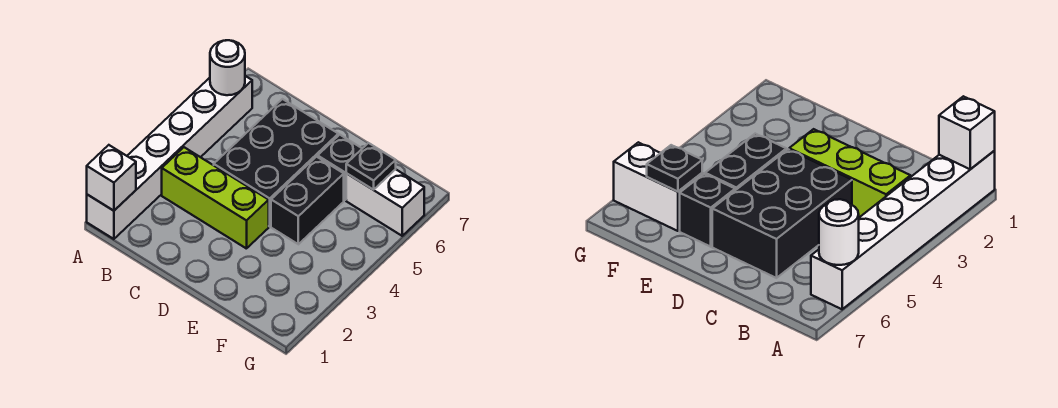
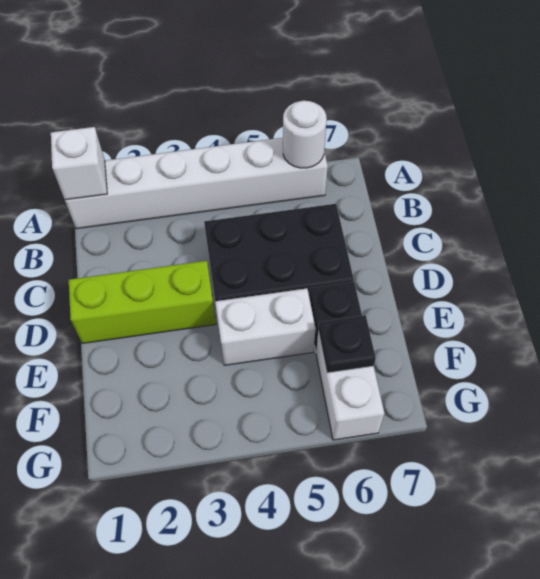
lime brick B3:D3 level 1 -> lime brick D1:D3 level 1
black brick E4:E5 level 1 -> white brick E4:E5 level 1

